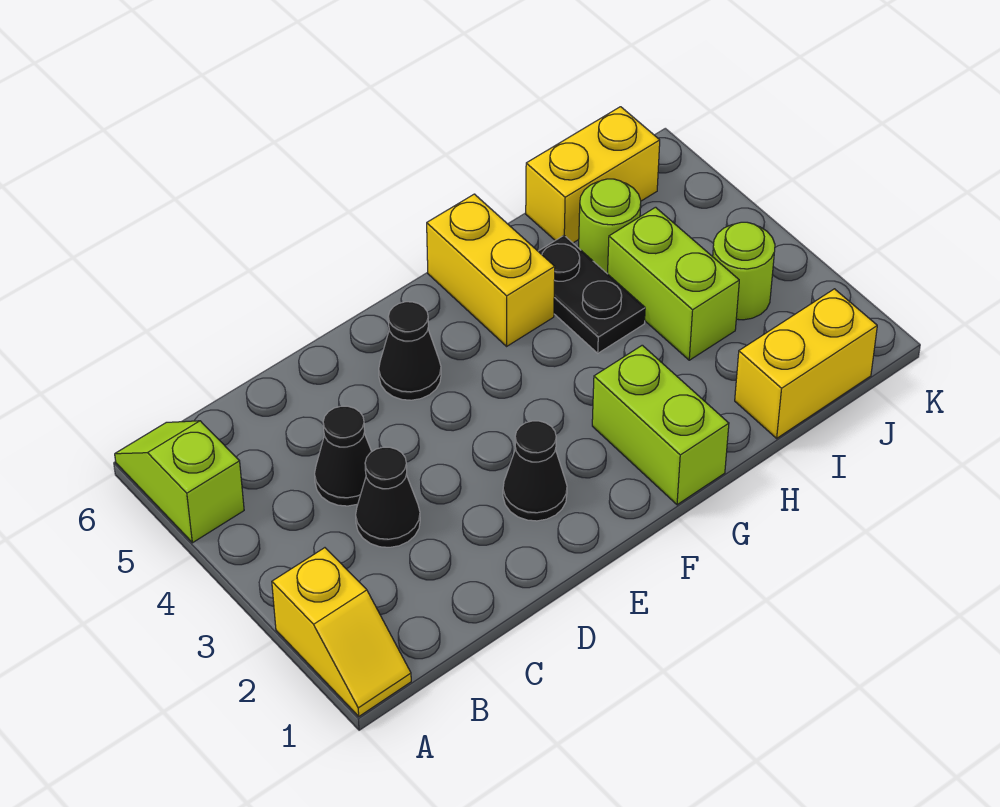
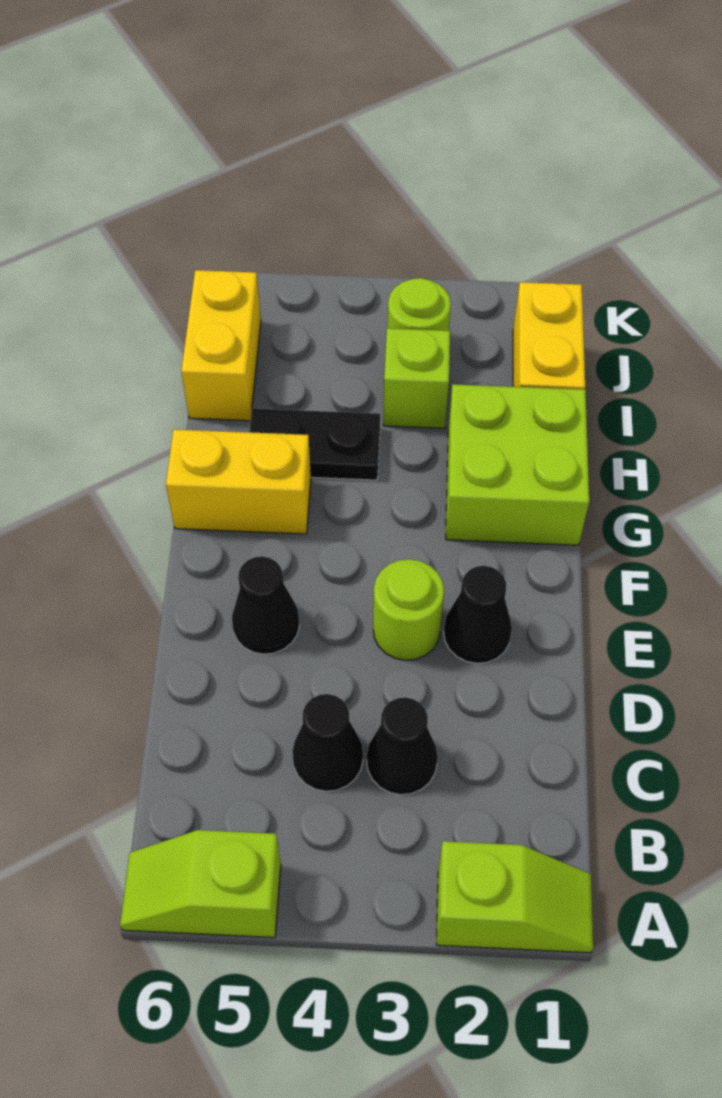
yellow slope A1:A2 level 1 top 2 -> lime slope A1:A2 level 1 top 2
lime brick G1:G2 level 1 -> lime brick G1:H2 level 1
lime brick I3:I4 level 1 -> lime brick I3 level 1
lime round brick I5 level 1 -> lime round brick E3 level 1

